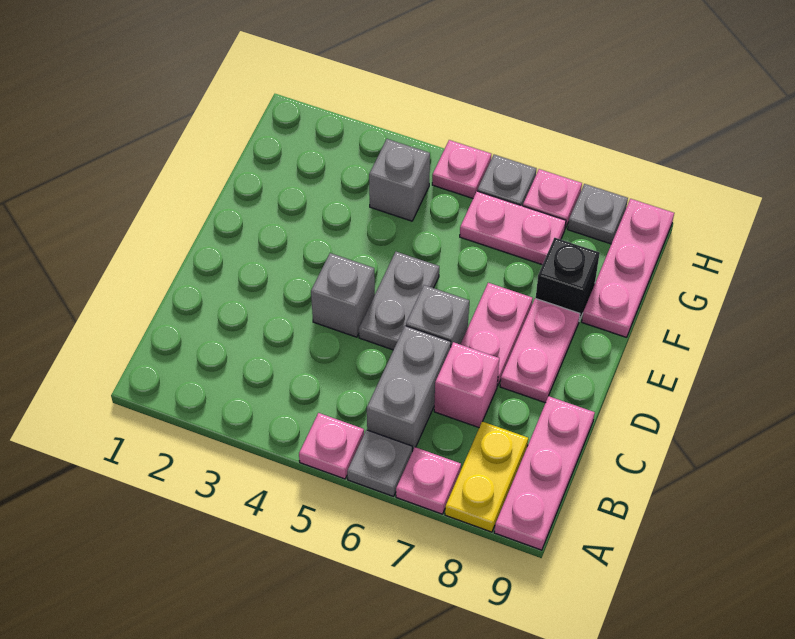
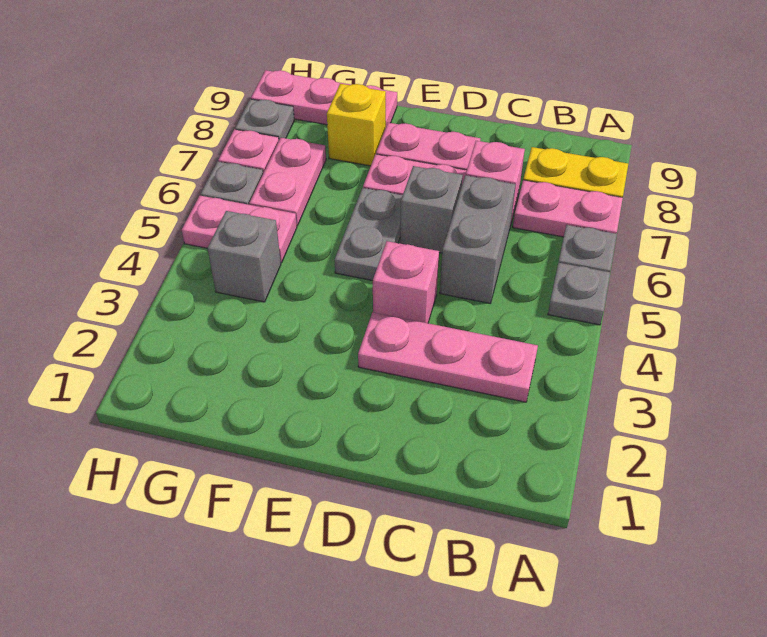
pink plate A5 level 1 -> grey plate A5 level 1
pink plate A7 level 1 -> pink plate A7:B7 level 1
pink plate A9:C9 level 1 -> pink plate B3:D3 level 1
grey brick B6:C6 level 1 -> grey brick C5:C6 level 1
grey brick D4 level 1 -> pink brick D4 level 1
grey plate D5:E5 level 1 -> grey plate E5:E6 level 1
black brick F8 level 1 -> yellow brick F8 level 1
pink plate H5 level 1 -> pink plate G5:H5 level 1

